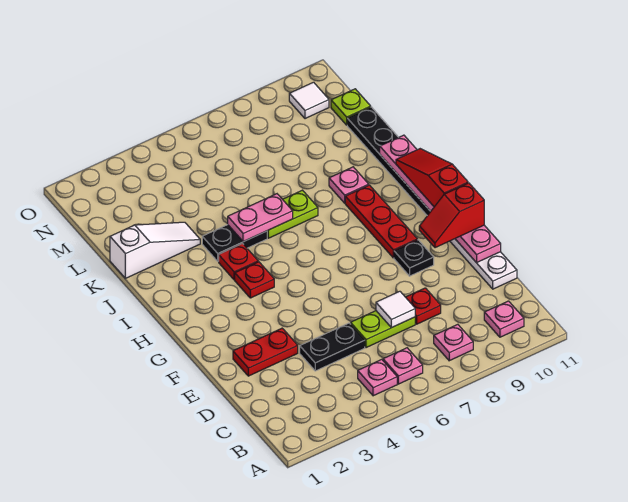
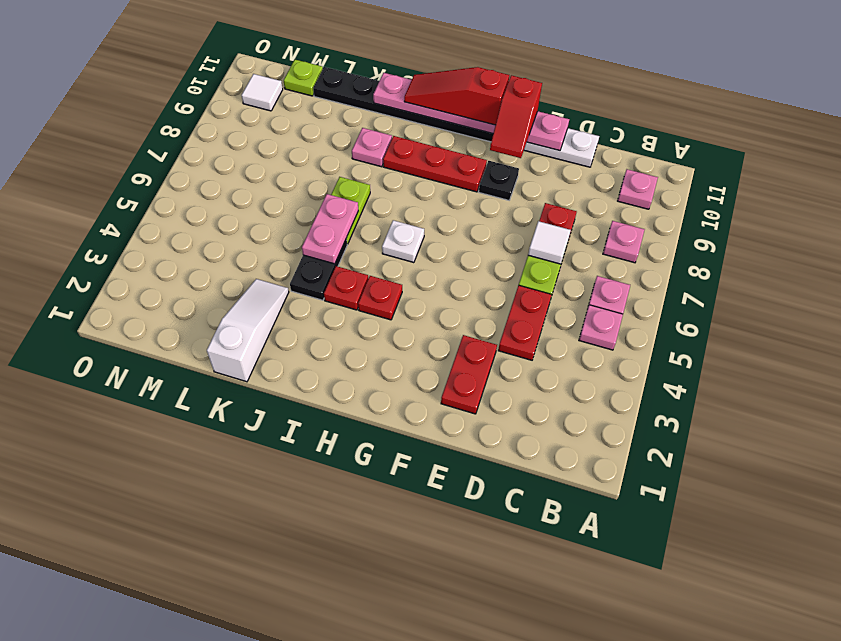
black plate D4:D5 level 1 -> red plate D4:D5 level 1
none -> white plate H6 level 1

